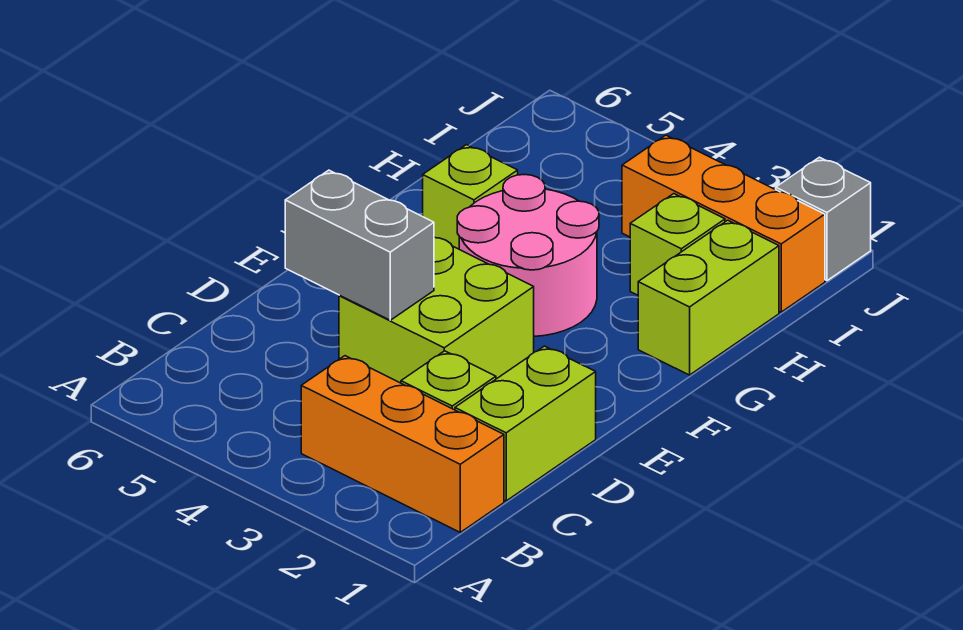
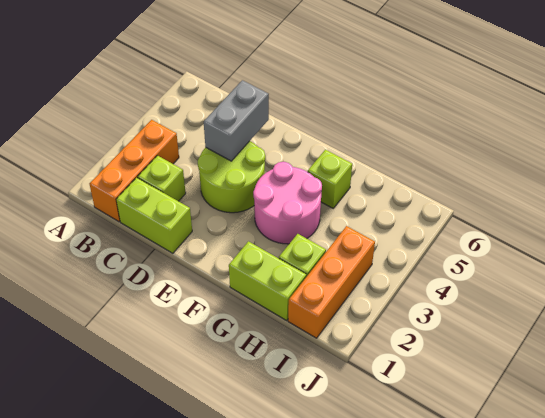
lime brick D3:E4 level 1 -> lime round brick D3:E4 level 1
grey brick J1 level 1 -> none

